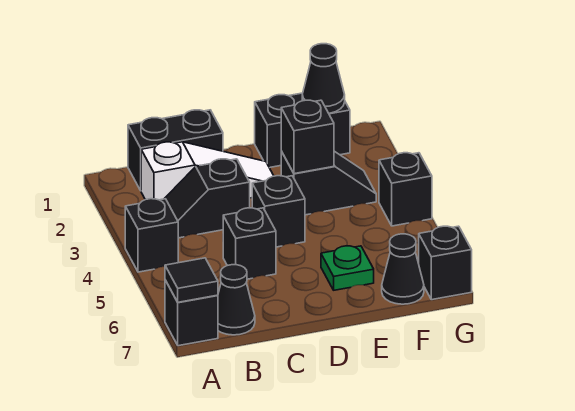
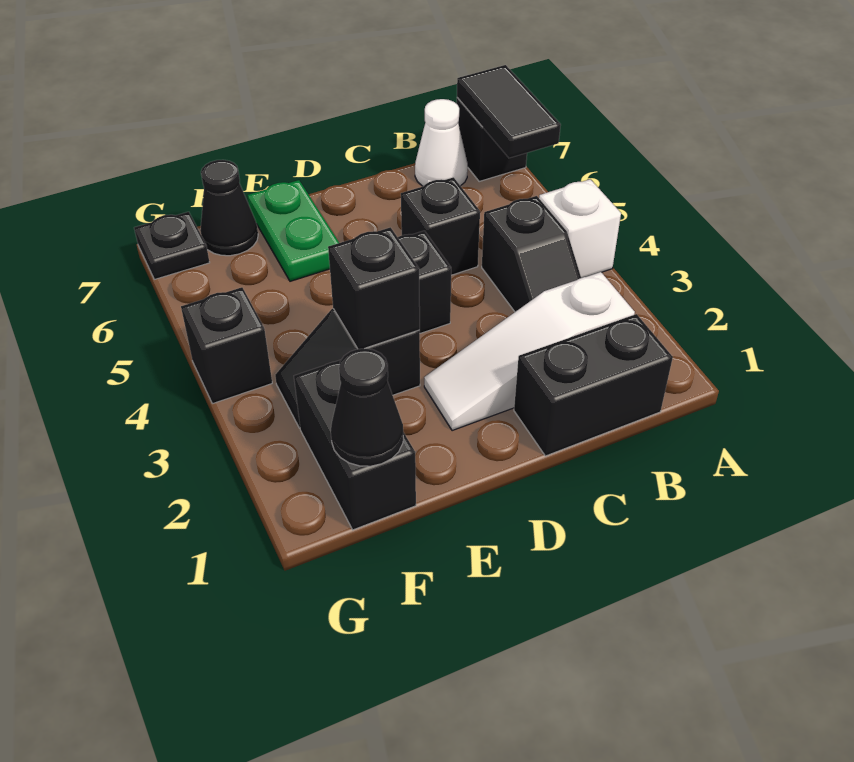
black brick A4 level 1 -> white brick A4 level 1
black tile A7 level 2 -> black tile A6:A7 level 2
black slope B3:C3 level 1 top C -> black slope B3:B4 level 1 top 4
black cone B7 level 1 -> white cone B7 level 1
black brick E1:F1 level 1 -> black brick F1:F2 level 1
green plate E6 level 1 -> green plate E6:E7 level 1
black brick G7 level 1 -> black plate G7 level 1

